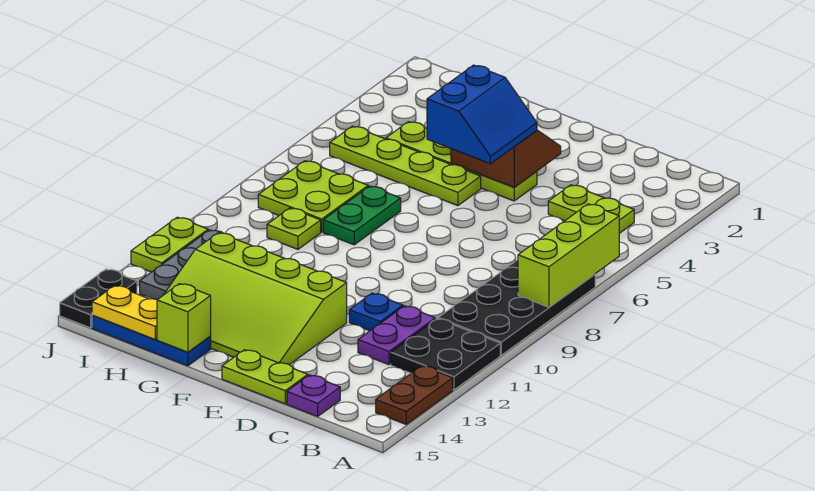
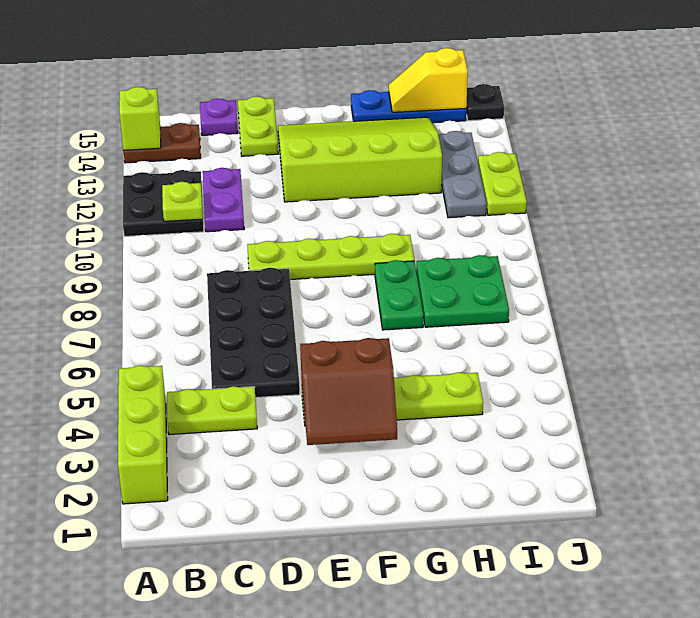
lime brick A6:A8 level 2 -> lime brick A2:A4 level 1
black plate A7:B10 level 1 -> black plate C5:D8 level 1
brown plate A13:A14 level 1 -> brown plate A14:B14 level 1
blue plate D11 level 1 -> none
lime plate D15:E15 level 1 -> lime plate D14:D15 level 1
blue slope E4:F5 level 3 top F -> none
lime plate F5:I5 level 1 -> lime plate D9:G9 level 1
lime brick G15 level 2 -> lime brick A14 level 2
lime plate H7:I8 level 1 -> green plate H7:I8 level 1
lime plate H9 level 1 -> lime plate B11 level 2
yellow plate H15:I15 level 2 -> yellow slope H15:I15 level 2 top I
black plate J14:J15 level 1 -> black plate J15 level 1

